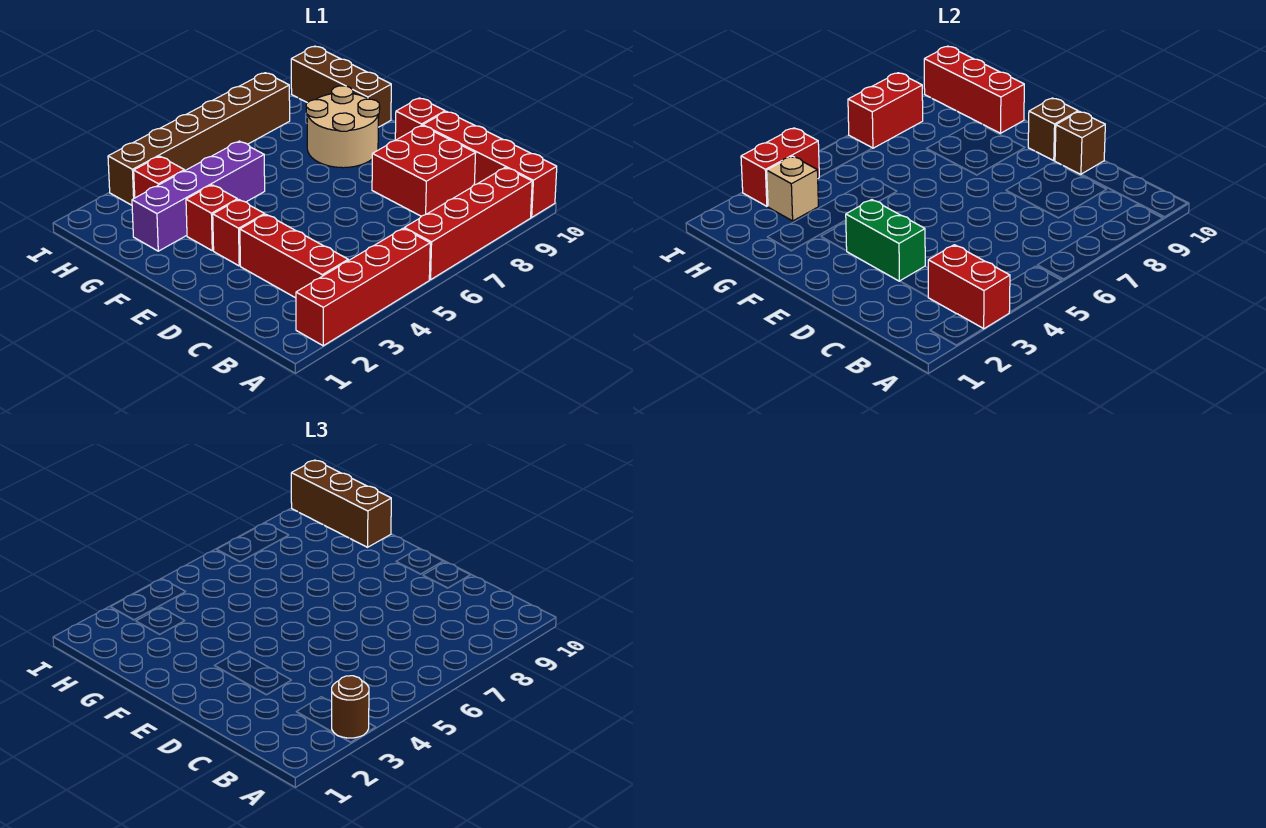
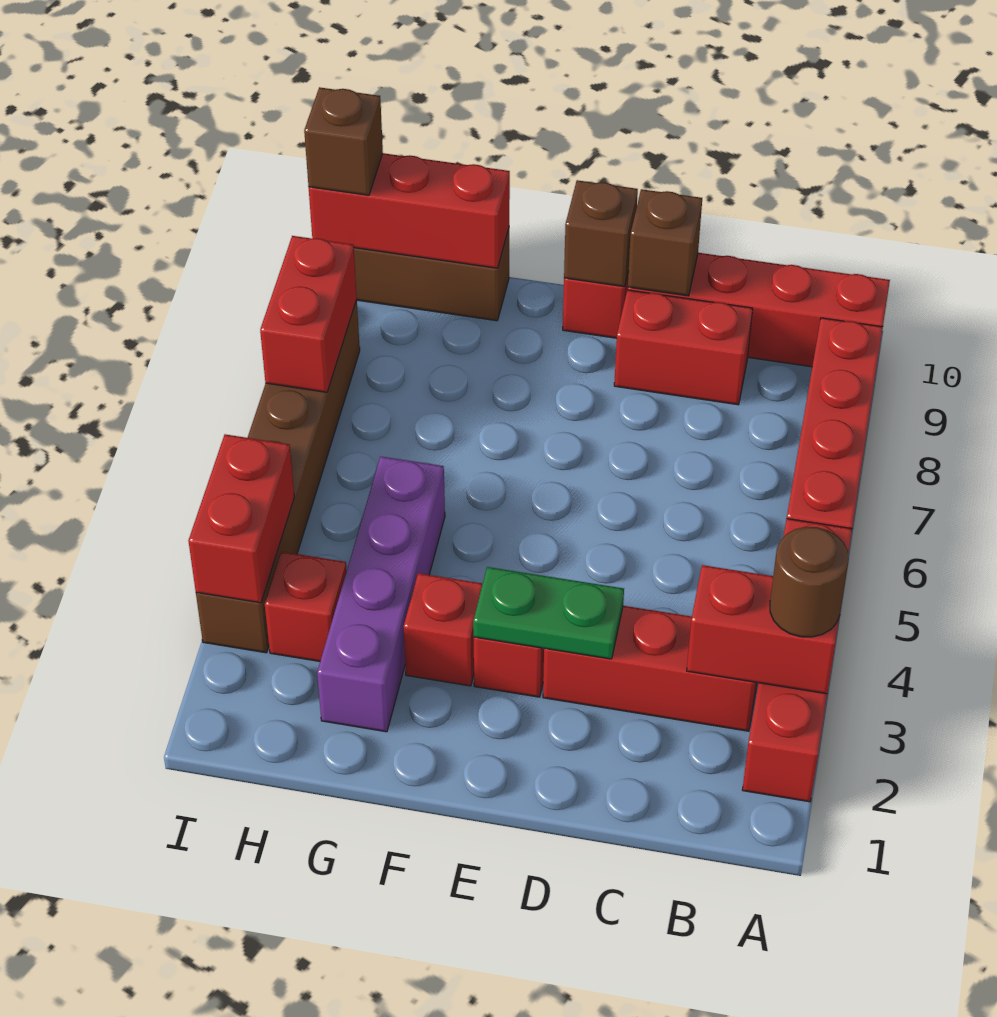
red brick C8:D9 level 1 -> red brick C9:D9 level 1
green brick D3:E3 level 2 -> green plate D3:E3 level 2
tan round brick F8:G9 level 1 -> none
brown brick G10:I10 level 3 -> brown brick I10 level 3
tan brick H3 level 2 -> none

